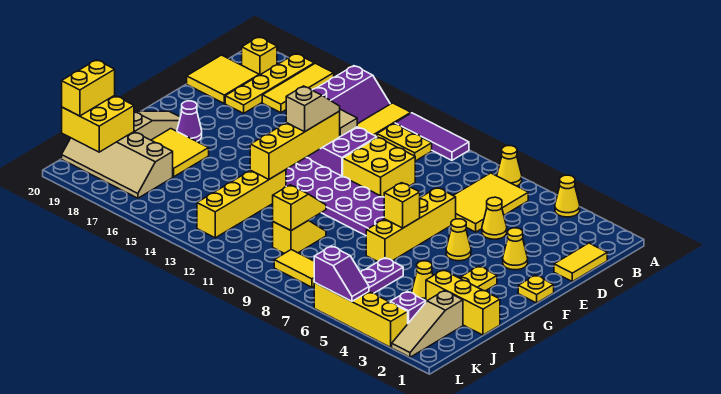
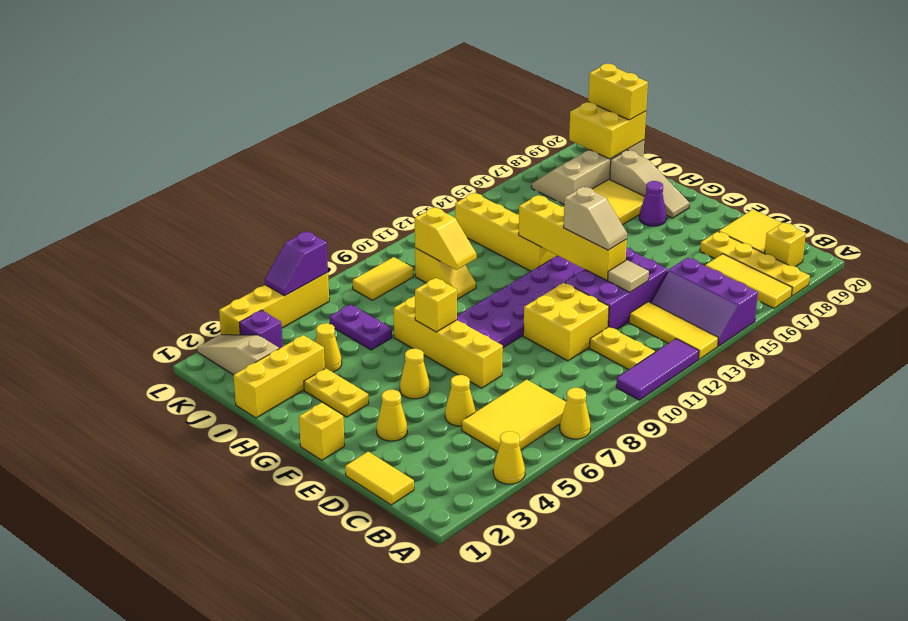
yellow tile B6:D7 level 1 -> yellow tile B5:C7 level 1
yellow plate B11:B12 level 1 -> yellow plate B11:C11 level 1
yellow plate F1 level 1 -> yellow brick F1 level 1

